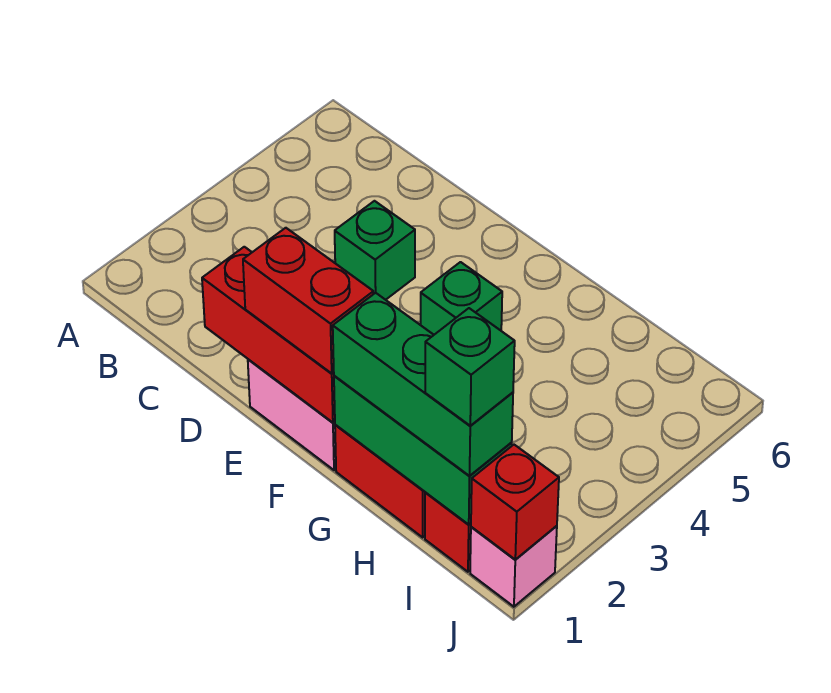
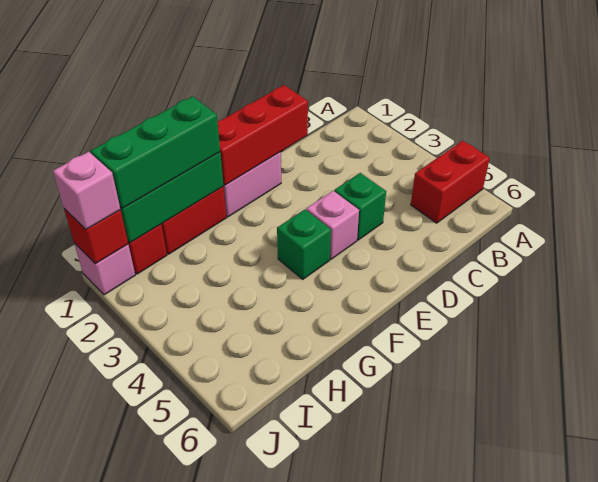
red brick E1:F1 level 3 -> red brick A5:B5 level 1
none -> pink brick E4 level 1
green brick I1 level 4 -> none
none -> pink brick J1 level 3

